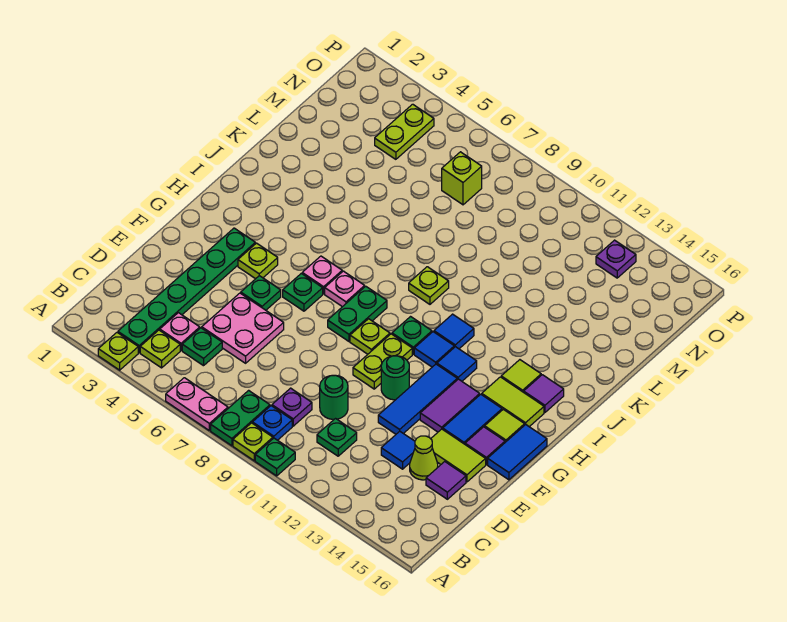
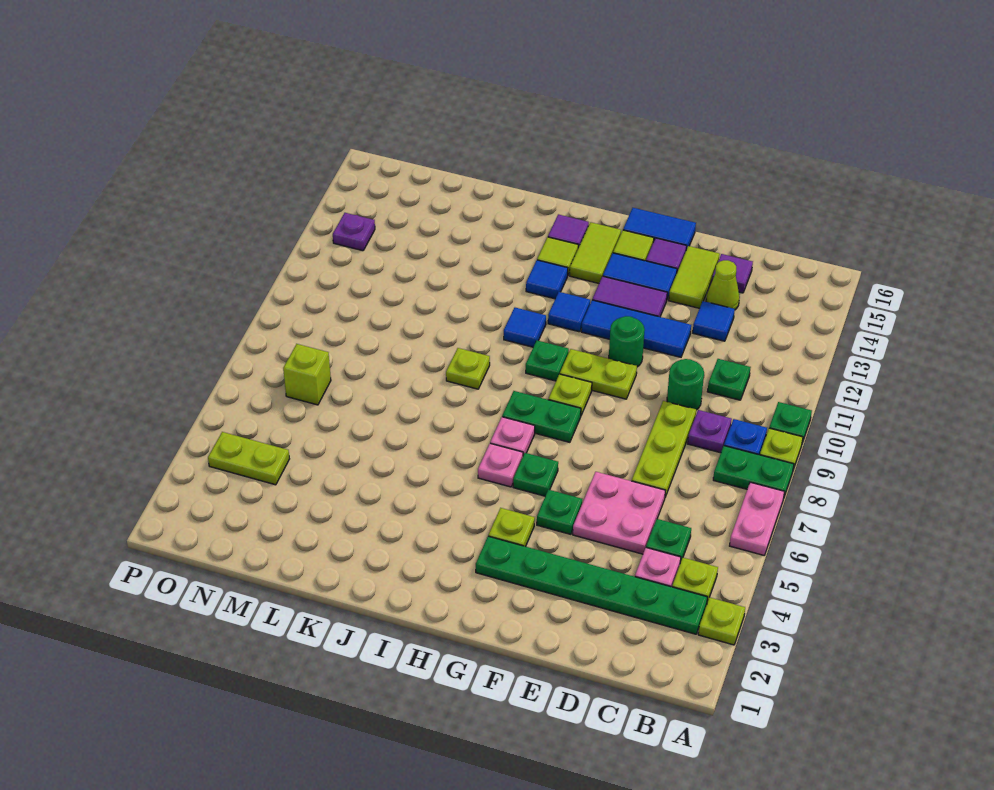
none -> lime plate D7:D9 level 1
blue tile H11 level 1 -> blue tile I13 level 1

